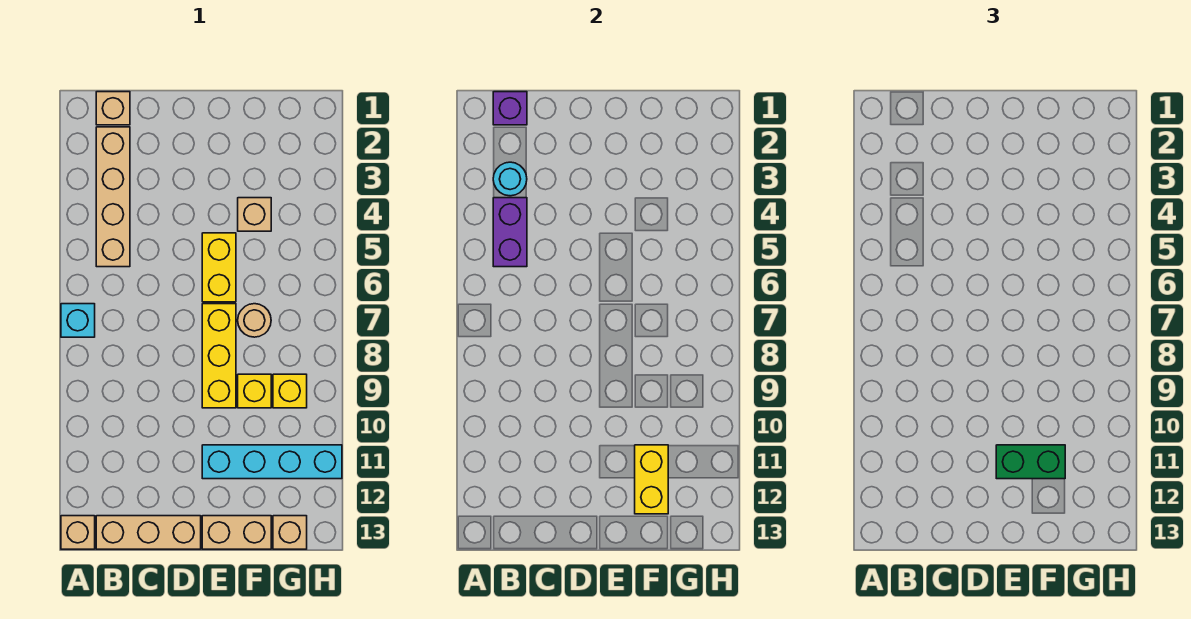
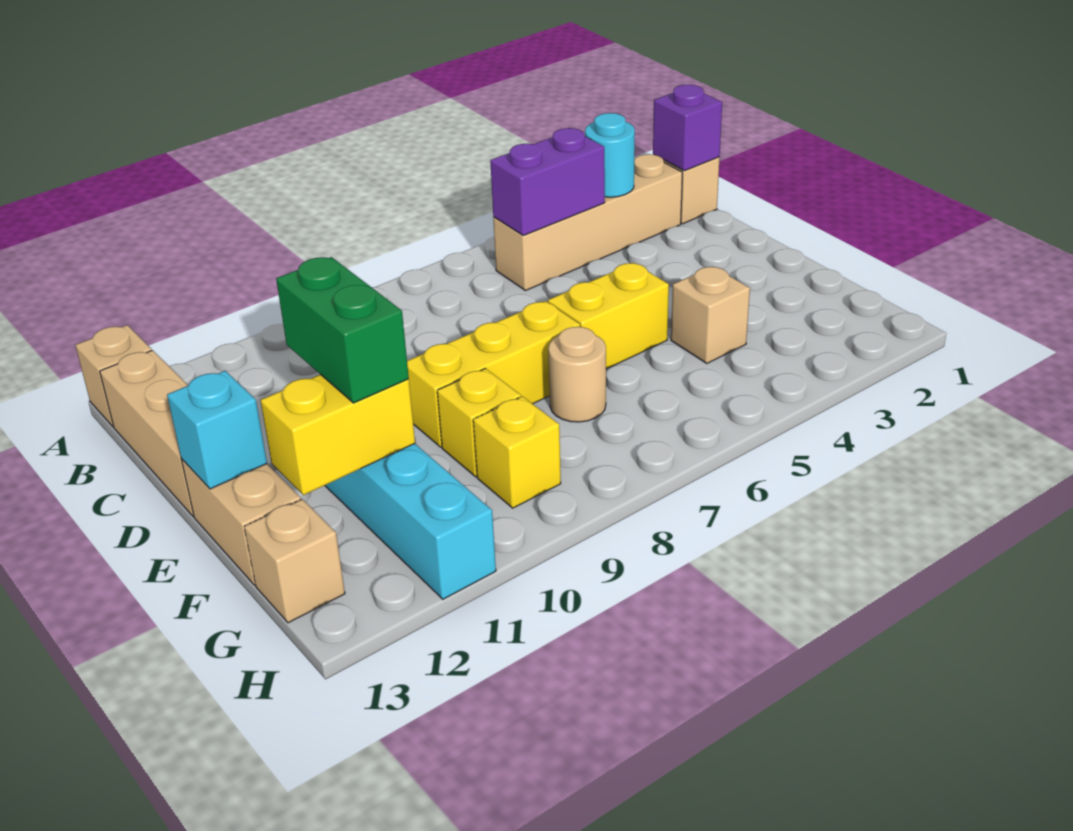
cyan brick A7 level 1 -> cyan brick E13 level 2

